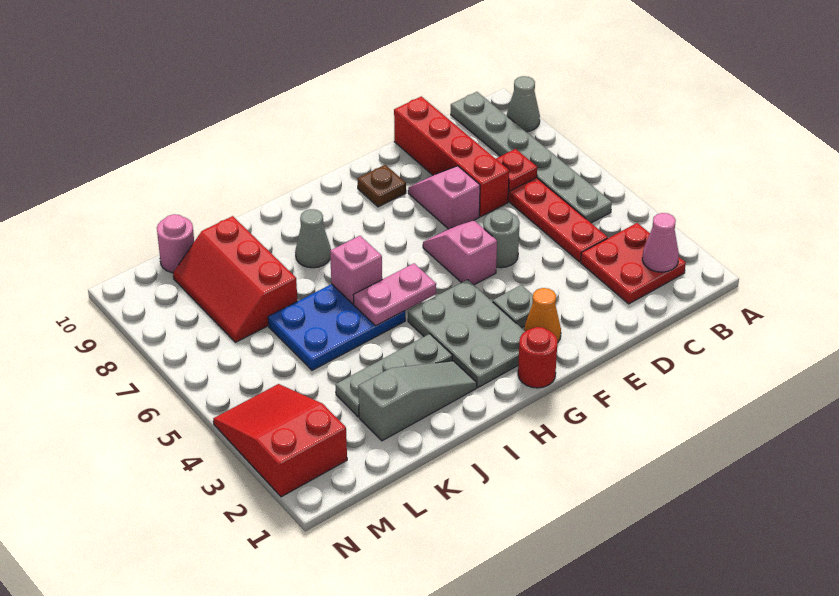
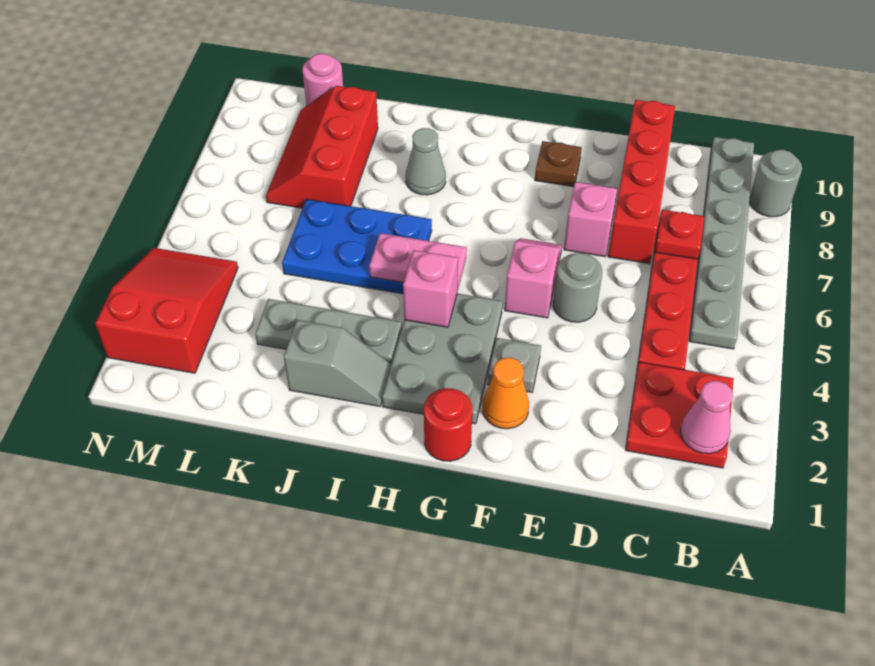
grey cone A9 level 1 -> grey round brick A9 level 1
grey slope I2:K2 level 1 top K -> grey slope I2:J2 level 1 top J
pink brick I6 level 2 -> pink brick H4 level 2

